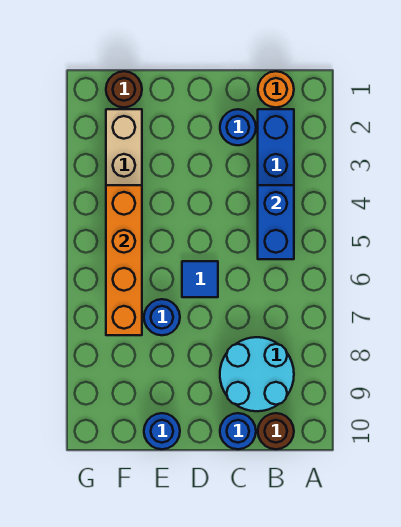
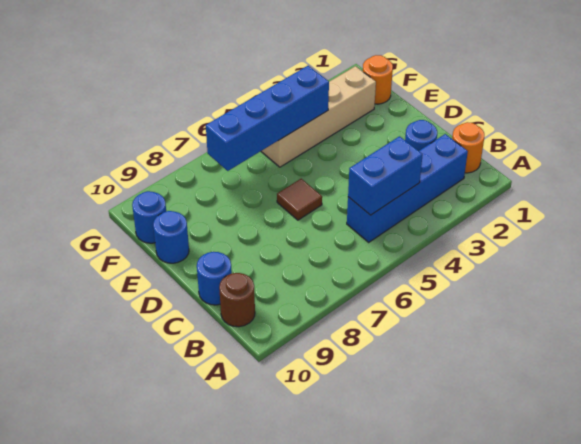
cyan round brick B8:C9 level 1 -> none
blue tile D6 level 1 -> brown tile D6 level 1
blue round brick E7 level 1 -> blue round brick F10 level 1
brown round brick F1 level 1 -> orange round brick F1 level 1
orange brick F4:F7 level 2 -> blue brick F4:F7 level 2

